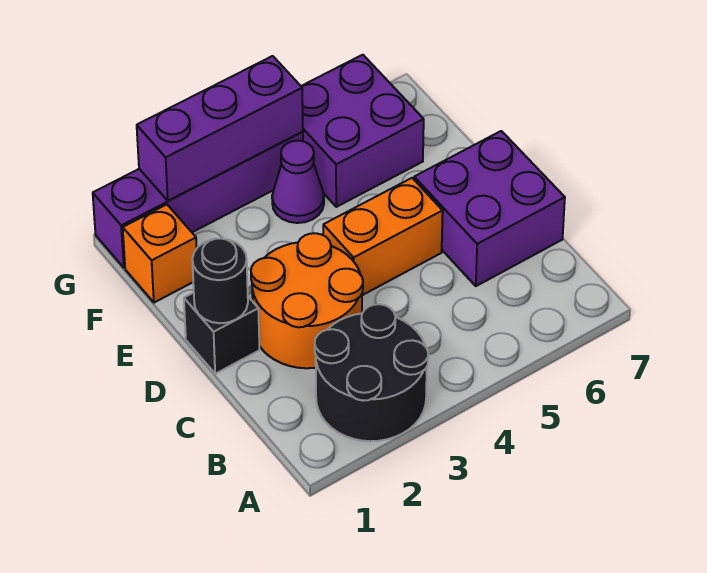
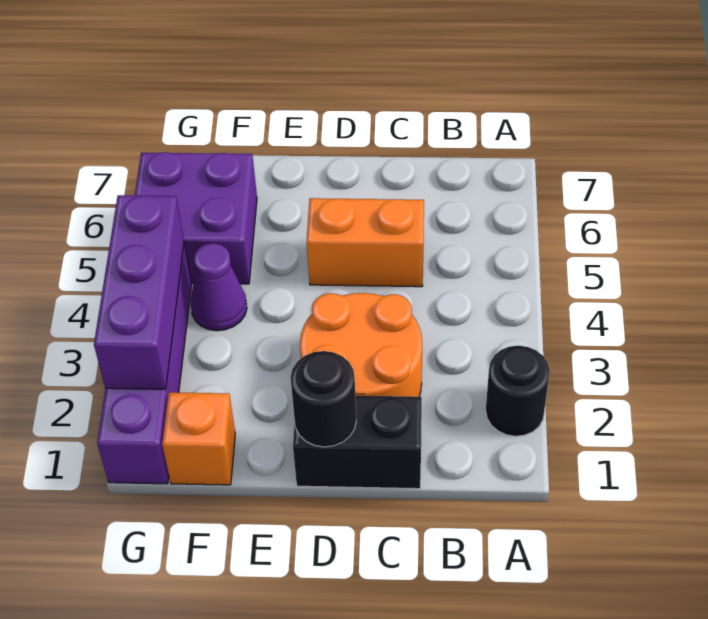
black round brick A2:B3 level 1 -> black round brick A2 level 1
purple brick C6:D7 level 1 -> none
black brick D1 level 1 -> black brick C1:D1 level 1
orange brick D4:D5 level 1 -> orange brick C5:D5 level 1

